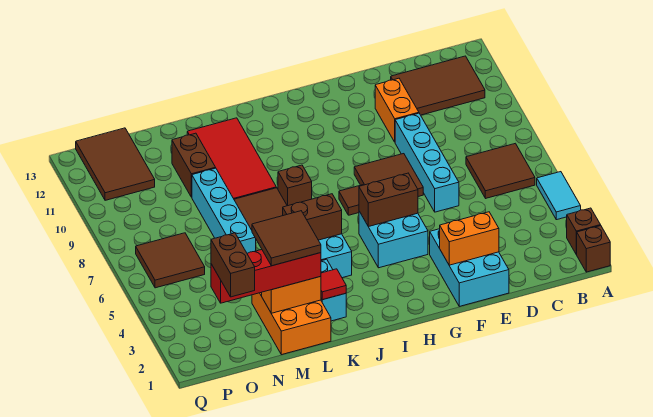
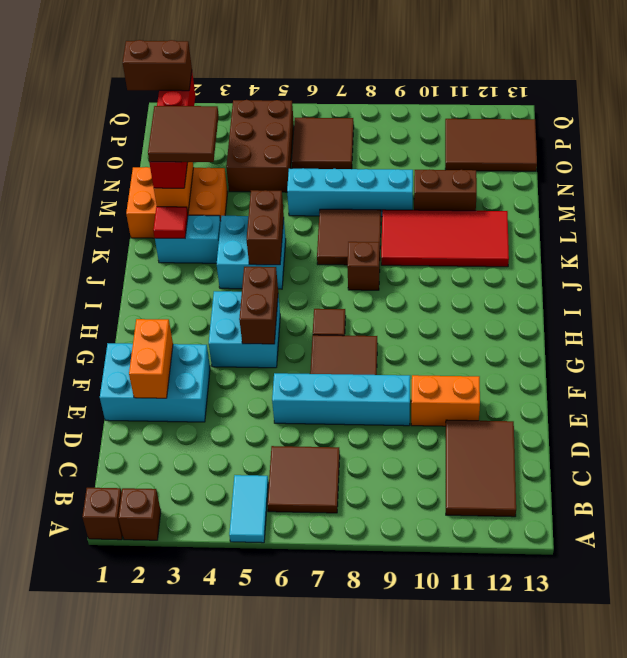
cyan tile A4:A5 level 1 -> cyan tile A5:B5 level 1
none -> brown brick N4:P5 level 1

